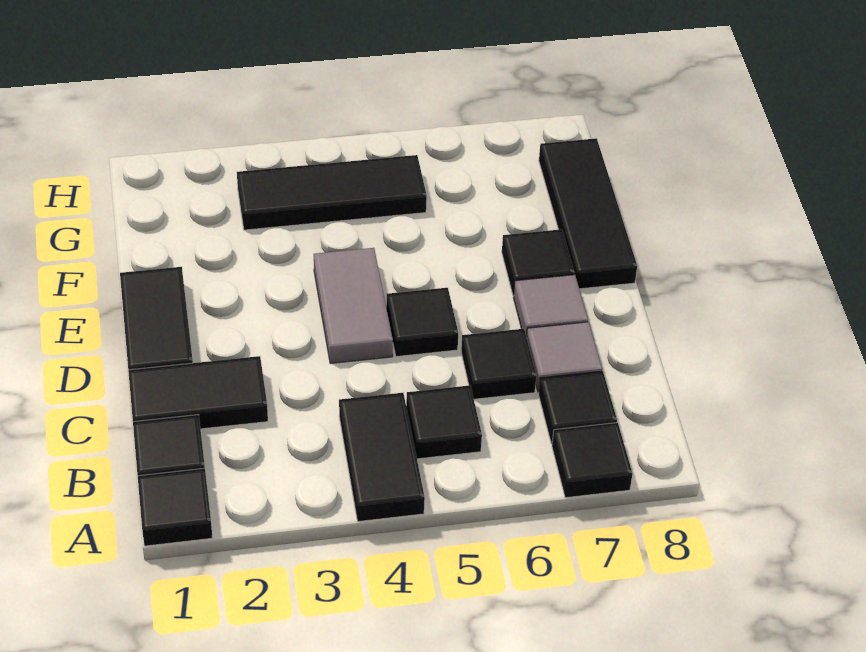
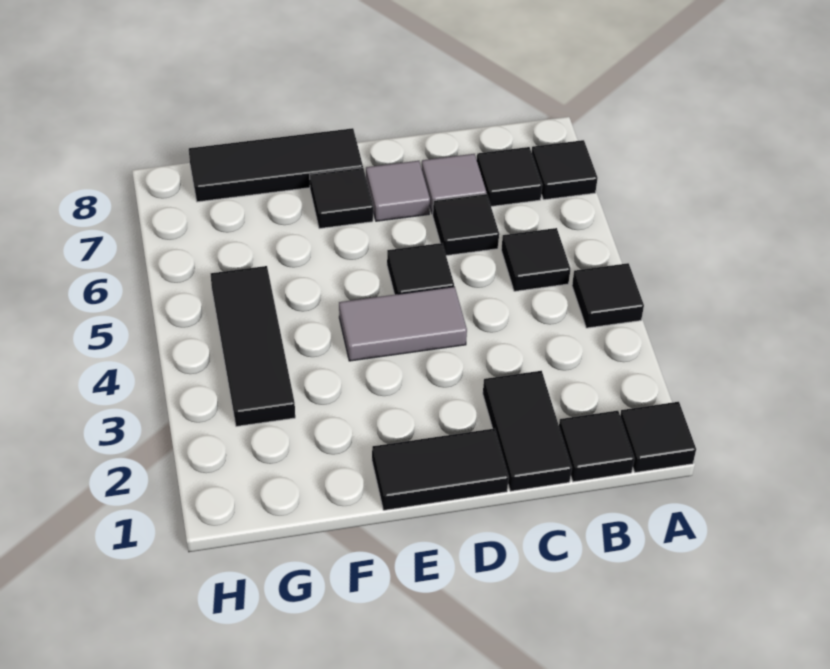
black tile A4:B4 level 1 -> black tile A4 level 1

